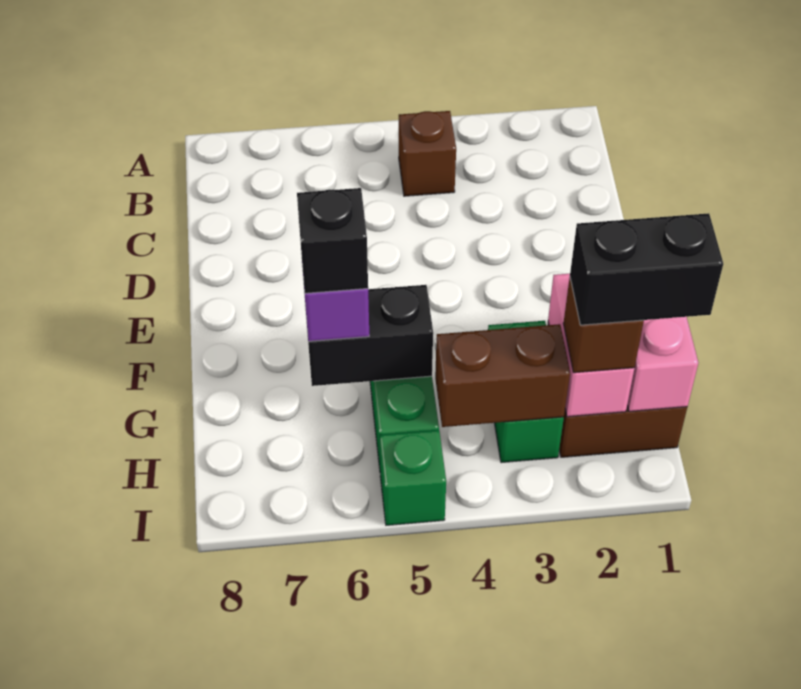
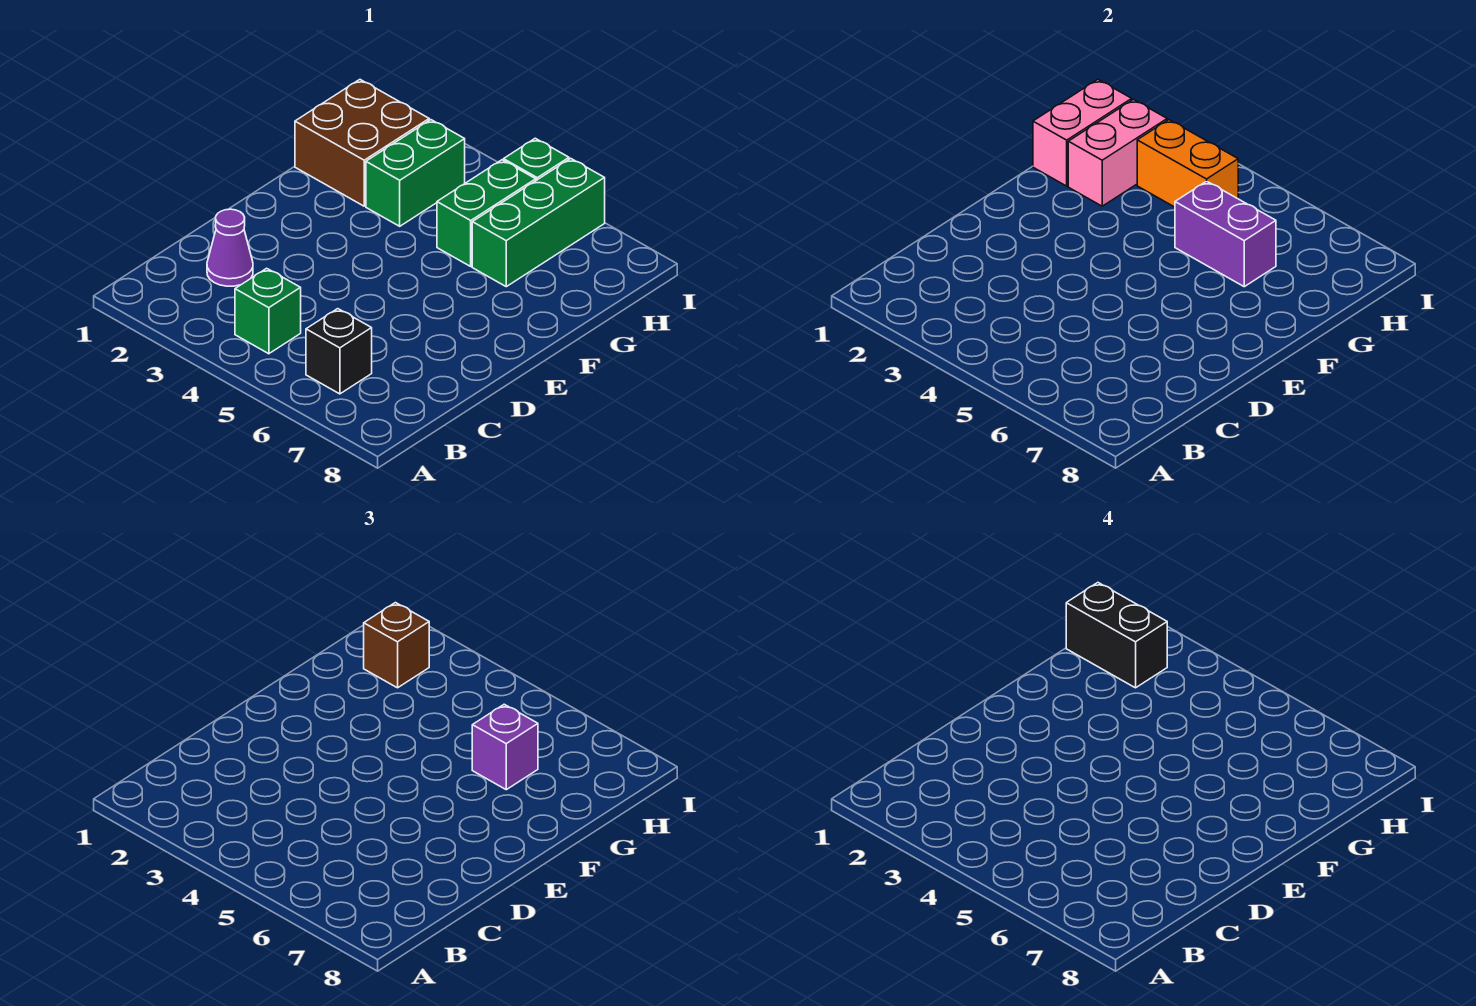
brown brick B4 level 1 -> green brick B4 level 1
none -> purple cone C2 level 1
black brick G5:G6 level 2 -> purple brick G5:G6 level 2
none -> green brick G6:I6 level 1
black brick G6 level 4 -> black brick B6 level 1
brown brick H3:H4 level 2 -> orange brick H3:H4 level 2

